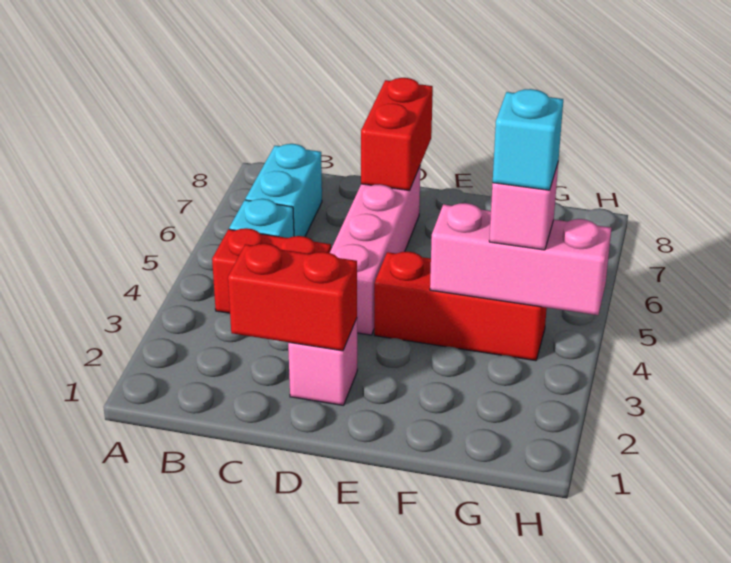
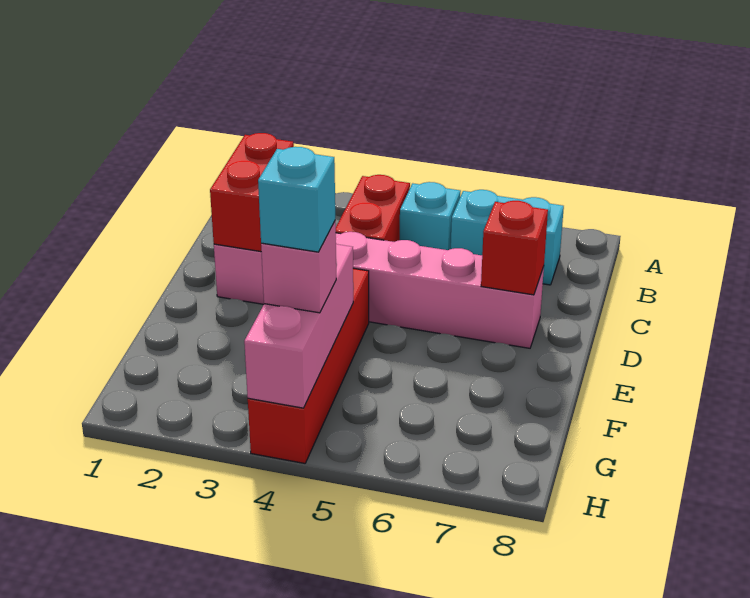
red brick D7:D8 level 2 -> red brick D7 level 2
red brick E4:G4 level 1 -> red brick E4:H4 level 1

